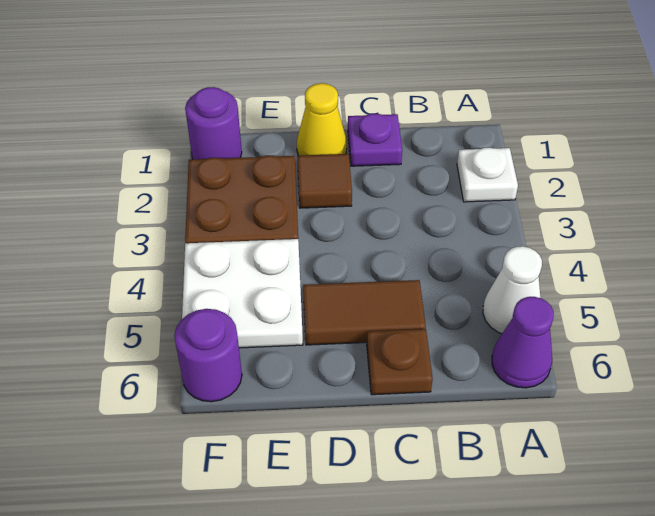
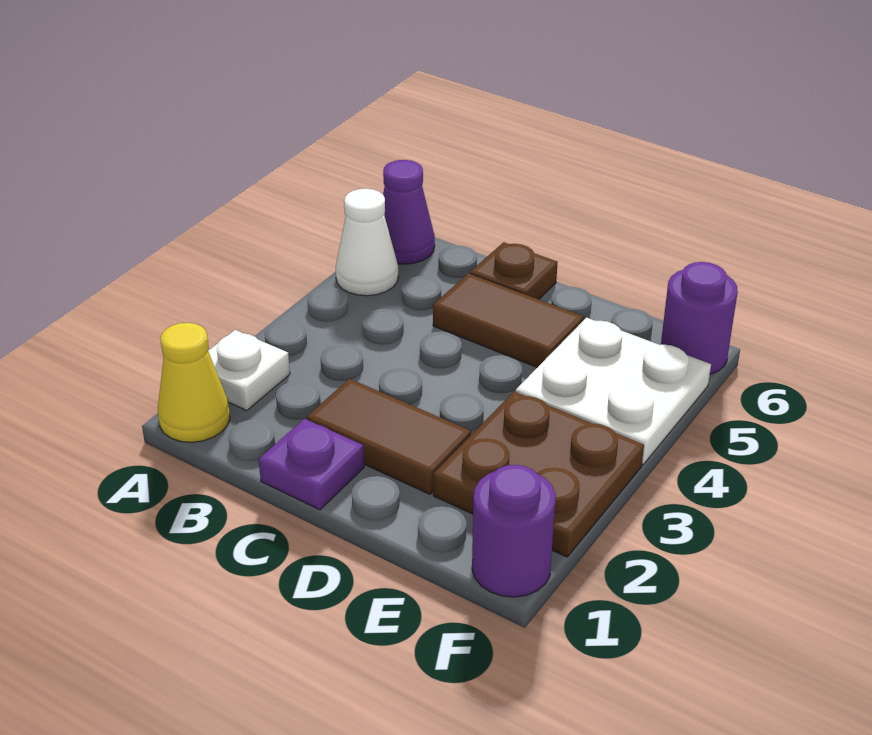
yellow cone D1 level 1 -> yellow cone A1 level 1
brown tile D2 level 1 -> brown tile C2:D2 level 1

